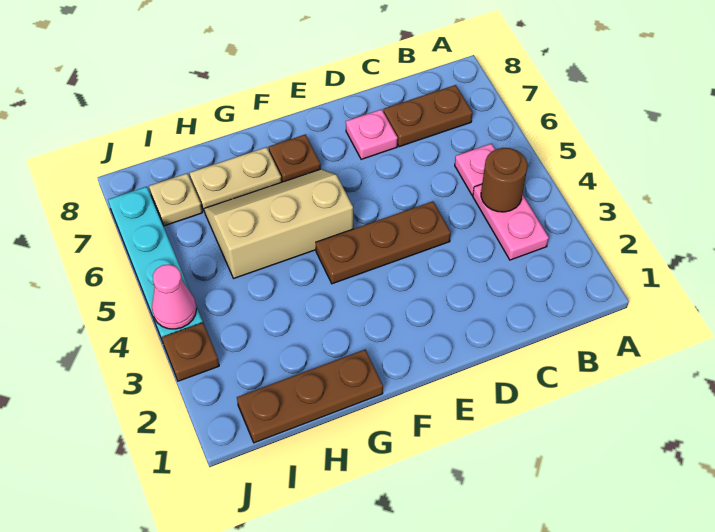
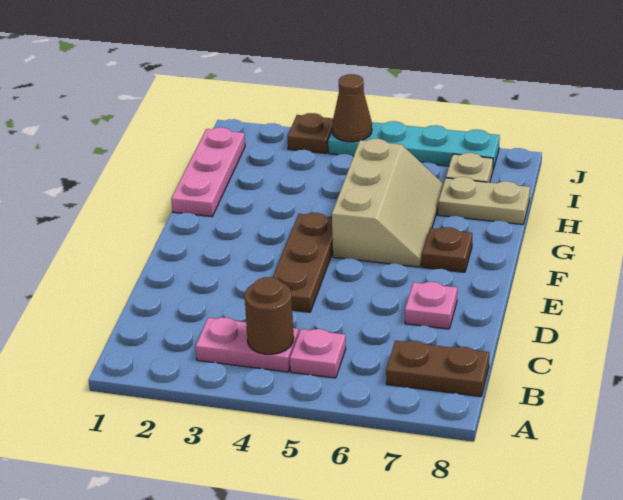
brown plate B7:C7 level 1 -> brown plate B7:B8 level 1
brown plate G1:I1 level 1 -> pink plate G1:I1 level 1
tan plate G7:H7 level 1 -> tan plate H7:H8 level 1
pink cone J4 level 2 -> brown cone J4 level 2

